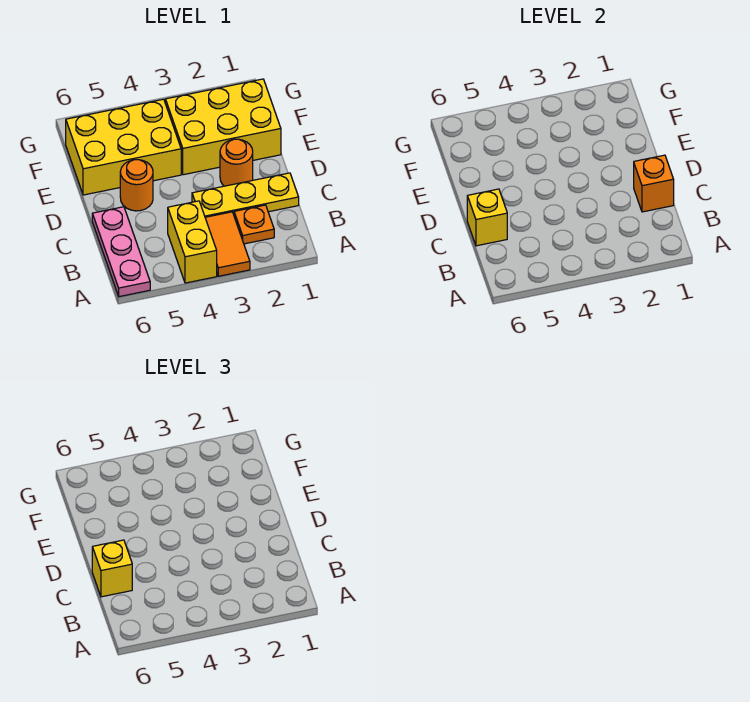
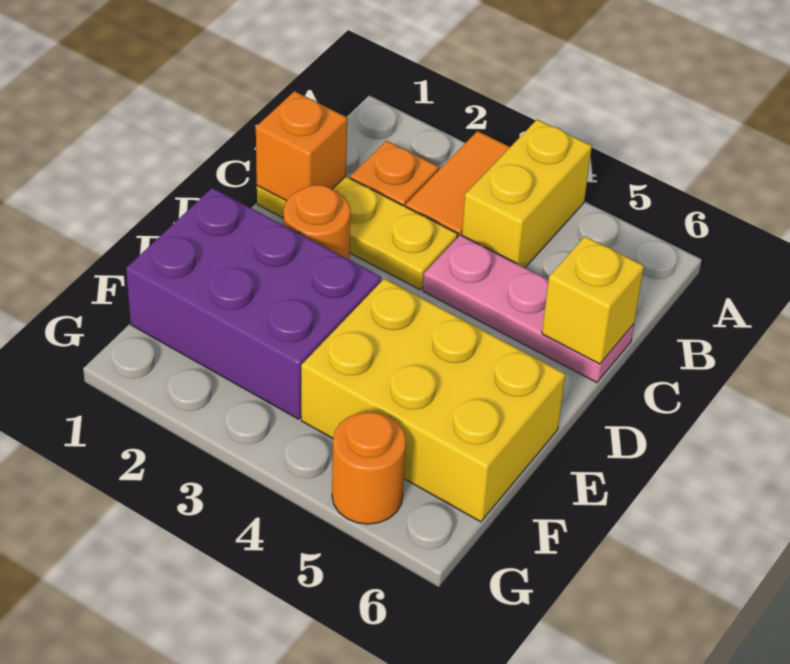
pink plate A6:C6 level 1 -> pink plate C4:C6 level 1
yellow brick C6 level 3 -> none
orange round brick D5 level 1 -> orange round brick G5 level 1
yellow brick E1:F3 level 1 -> purple brick E1:F3 level 1

